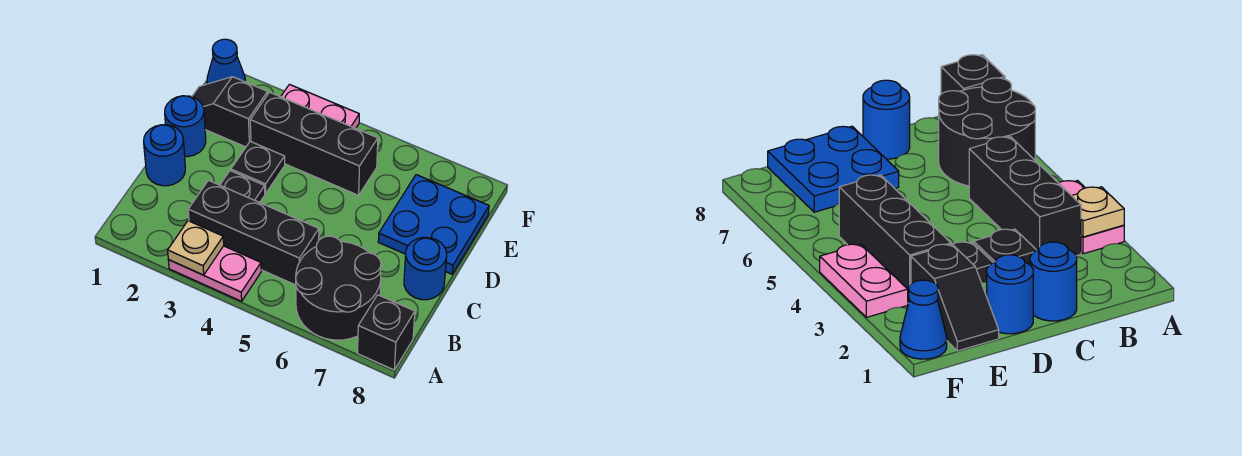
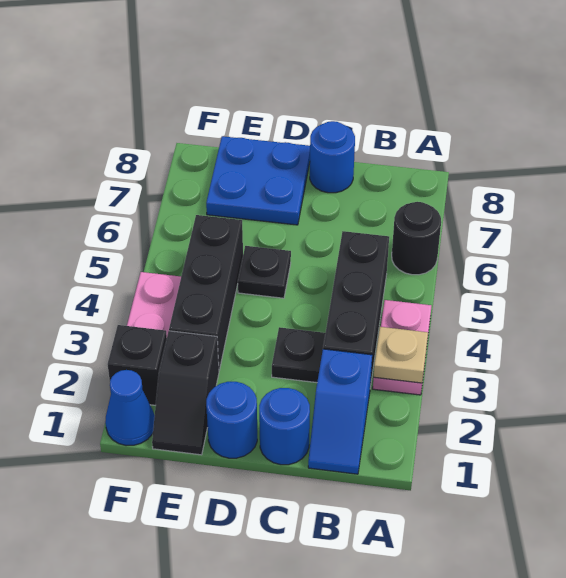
black round brick A6:B7 level 1 -> black round brick A6 level 1
black brick A8 level 1 -> black brick F2 level 1
none -> blue slope B1:B2 level 1 top 2
black plate D3 level 1 -> black plate D5 level 1

